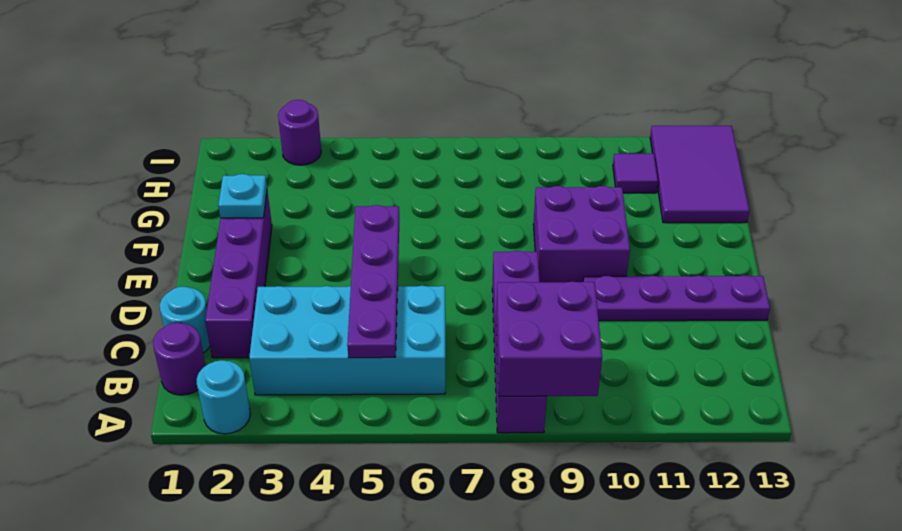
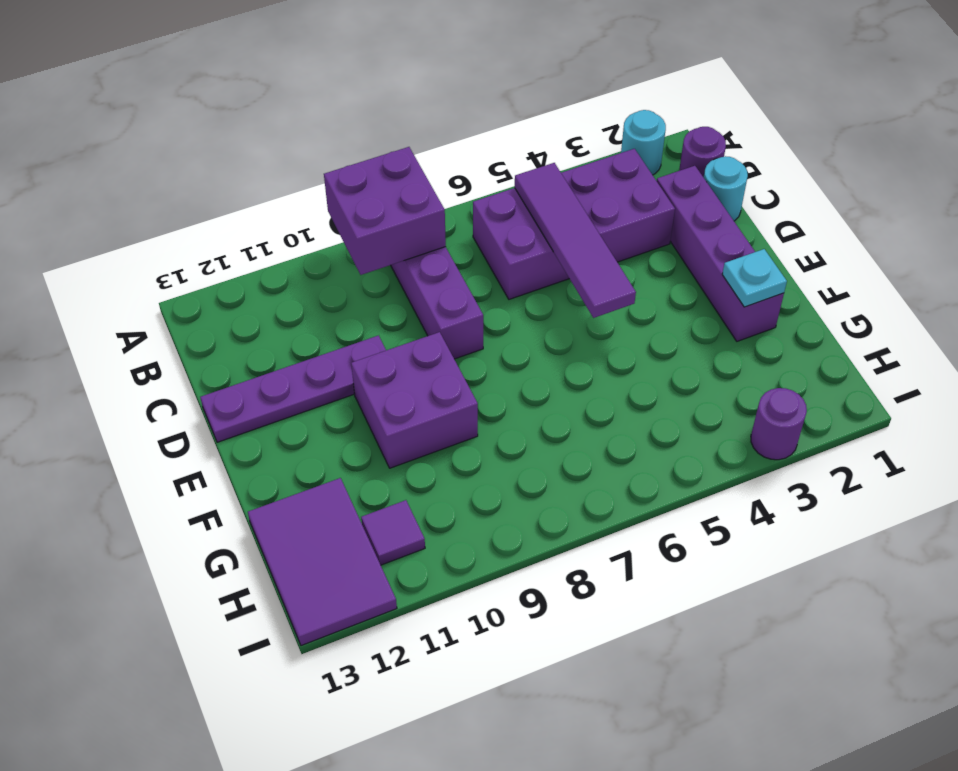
cyan brick B3:C6 level 1 -> purple brick B3:C6 level 1
purple plate B5:E5 level 2 -> purple tile B5:E5 level 2

